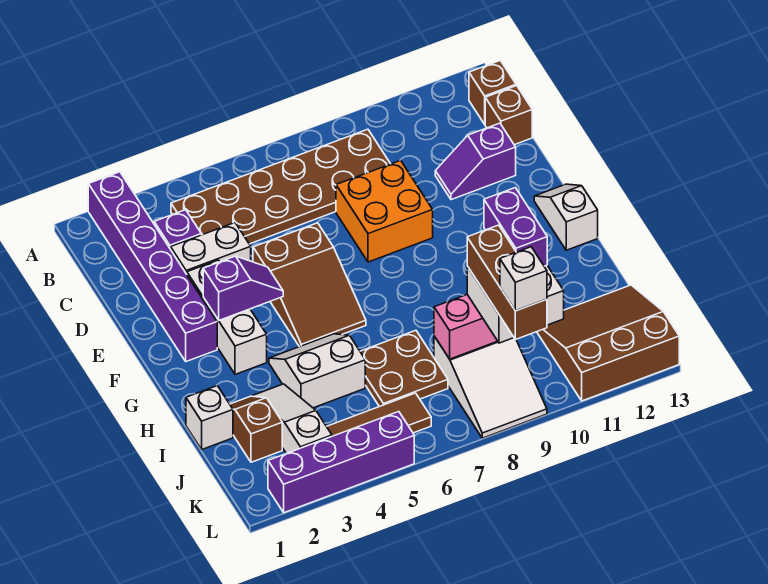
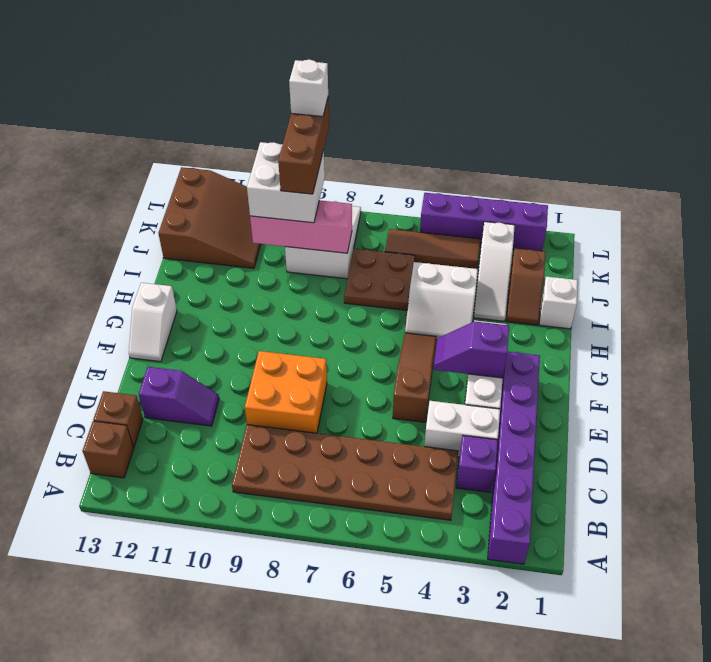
brown slope E5:G6 level 1 top E -> brown slope E5:G5 level 1 top E
purple brick I10:J10 level 4 -> none
brown slope J11:L13 level 1 top L -> brown slope J11:L13 level 1 top 13

